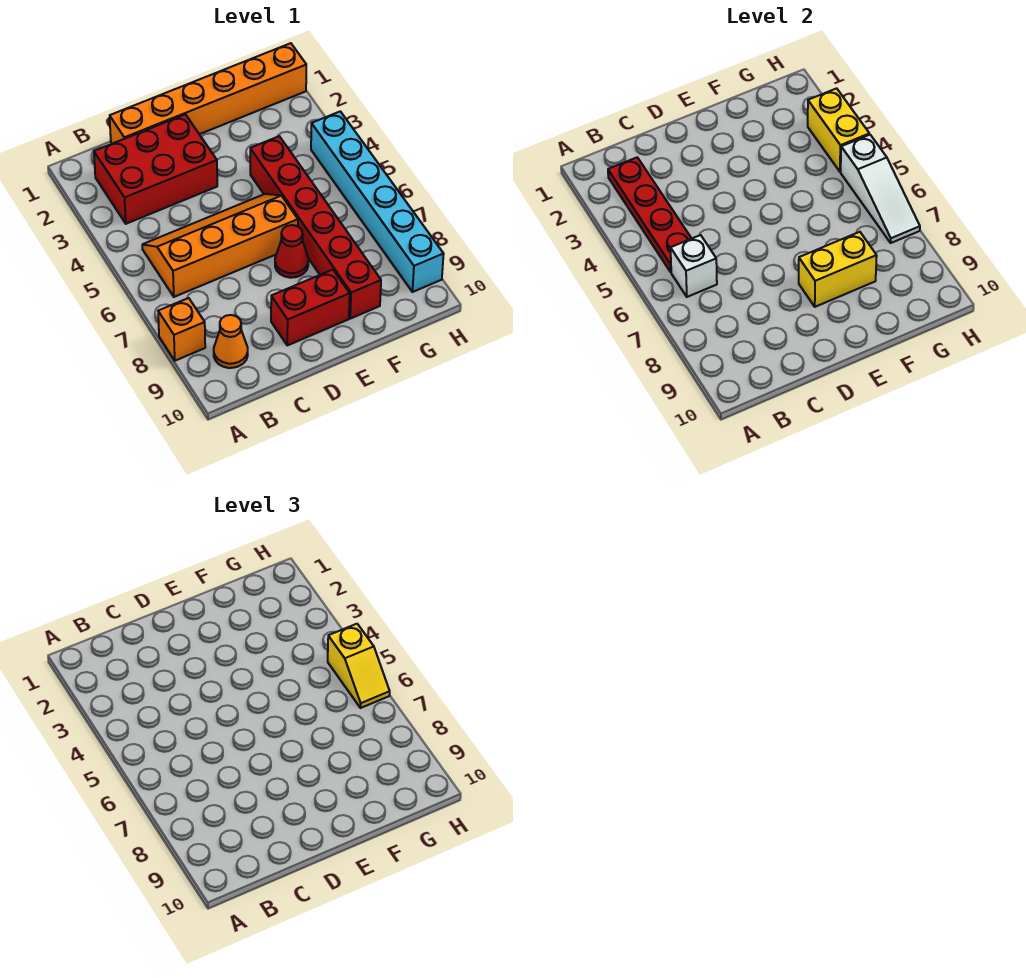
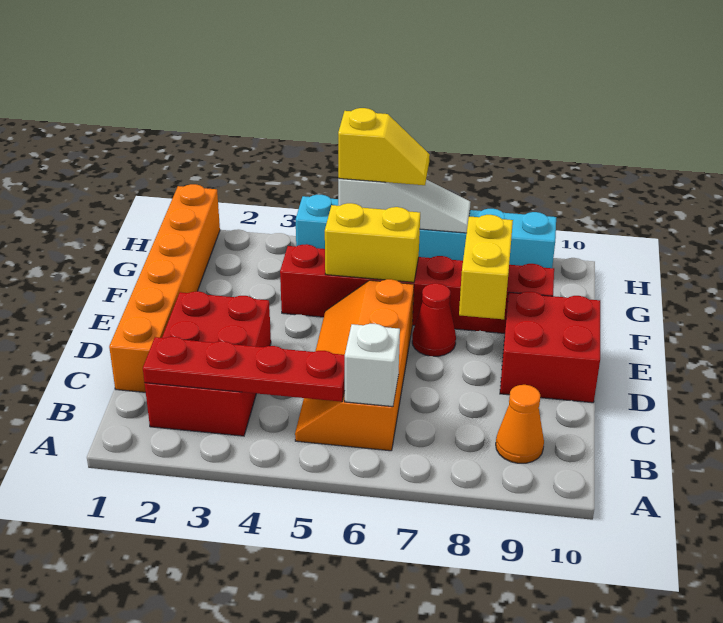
orange brick A8 level 1 -> none
red brick D9:E9 level 1 -> red brick D9:E10 level 1
yellow brick H3:H4 level 2 -> yellow brick F5:F6 level 2

